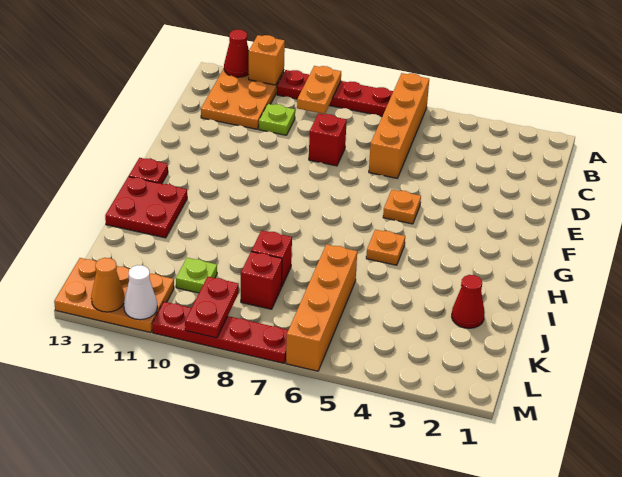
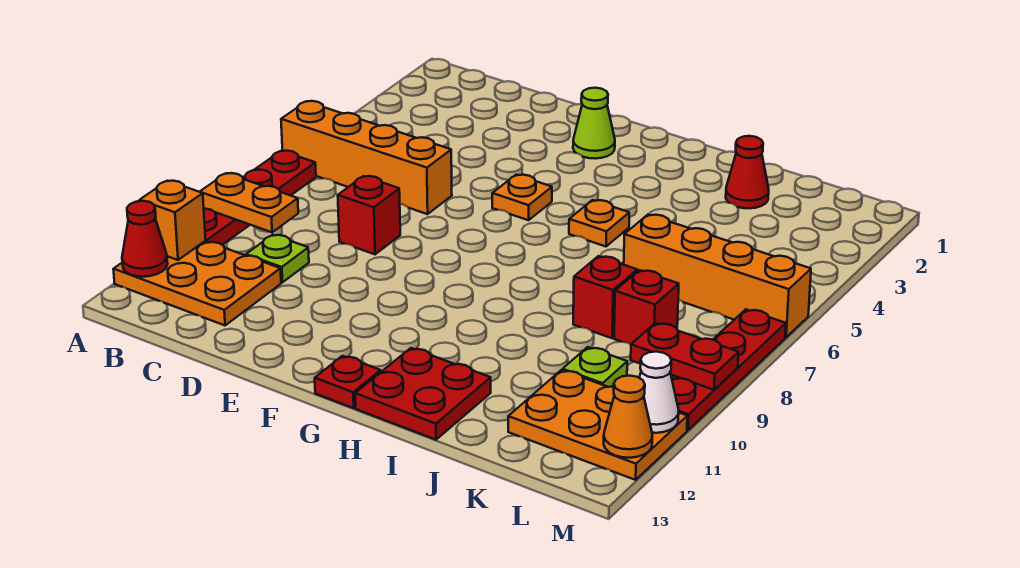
none -> lime cone F2 level 1
orange plate L11:M13 level 1 -> orange plate K11:M12 level 1

